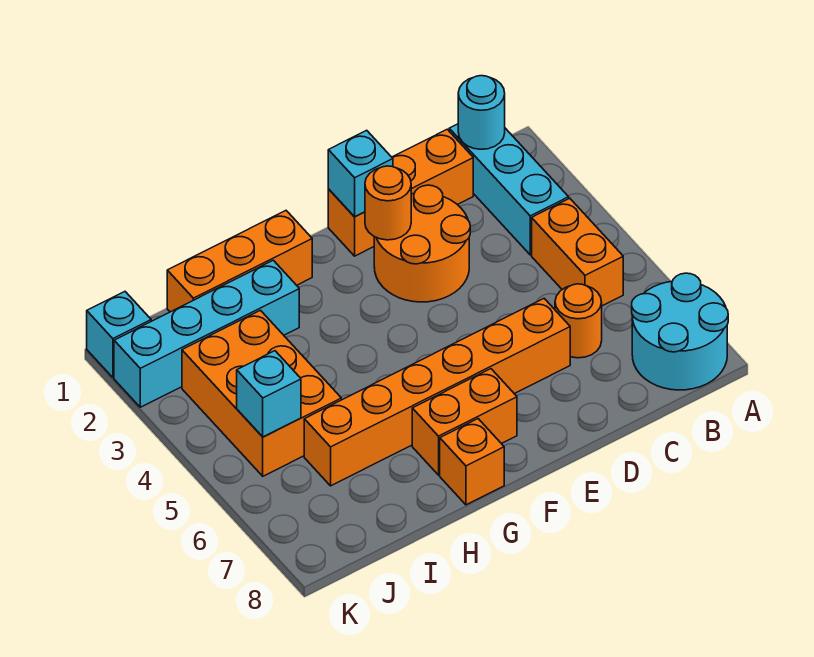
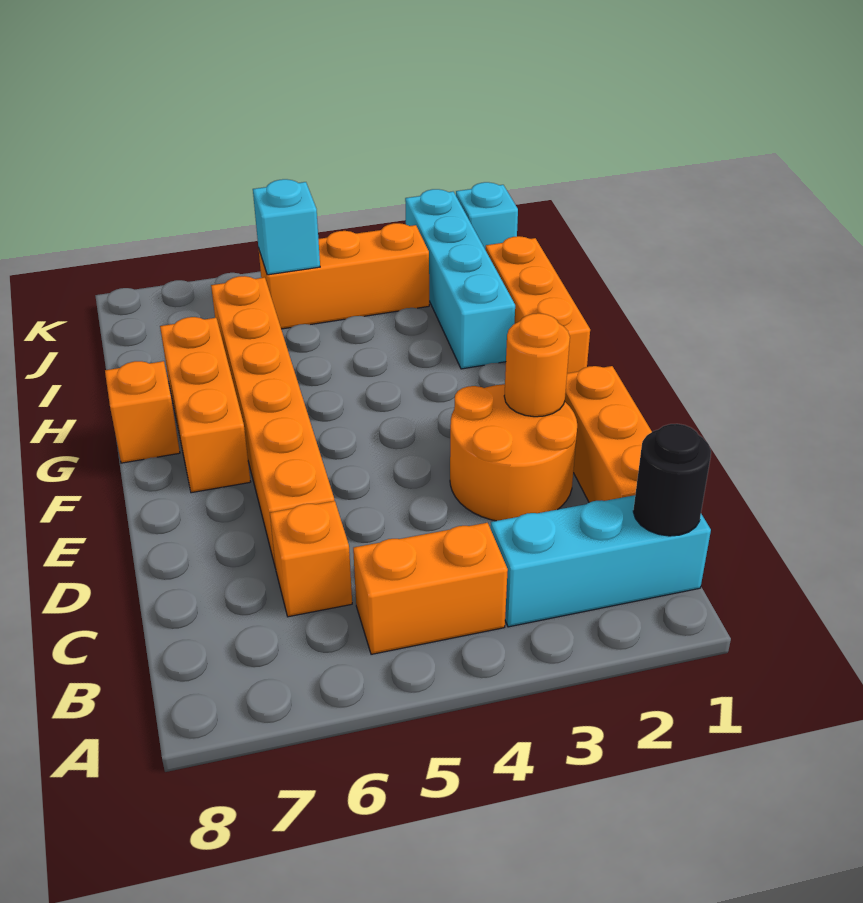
cyan round brick A7:B8 level 1 -> none
cyan round brick B1 level 2 -> black round brick B1 level 2
orange round brick C6 level 1 -> orange brick C6 level 1
cyan brick E1 level 2 -> none
orange brick F7:G7 level 1 -> orange brick F7:H7 level 1
orange brick I3:J5 level 1 -> orange brick J3:J5 level 1

